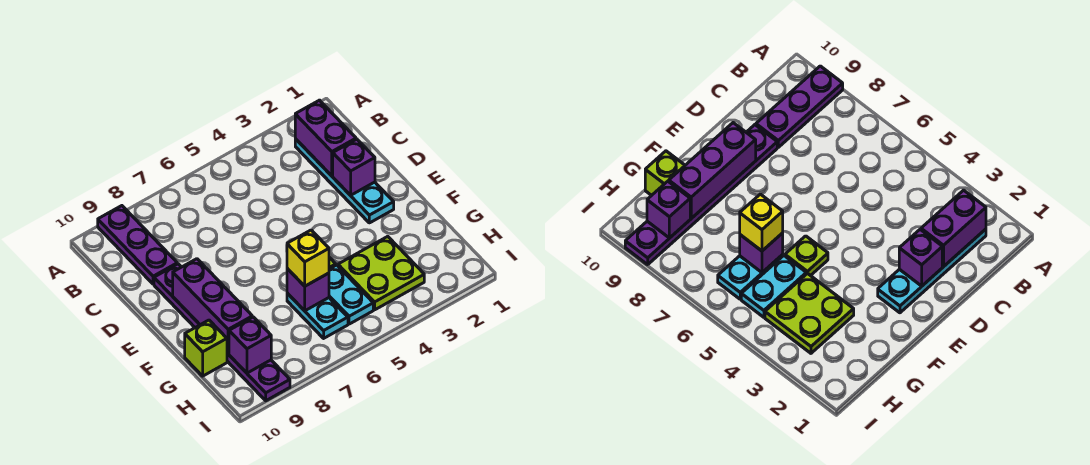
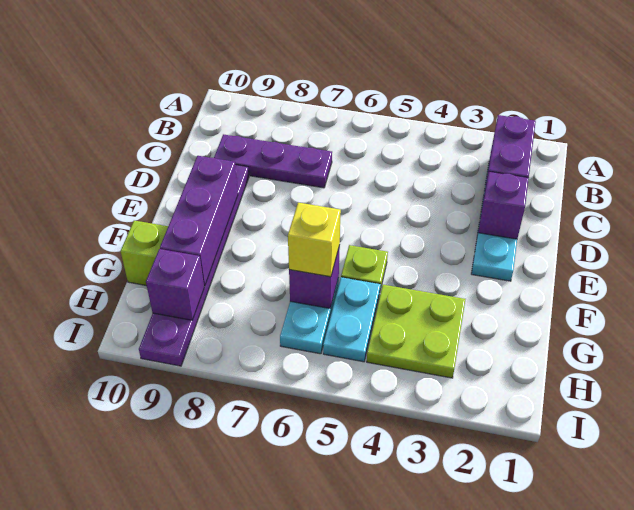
purple plate A9:C9 level 1 -> purple plate C7:C9 level 1

